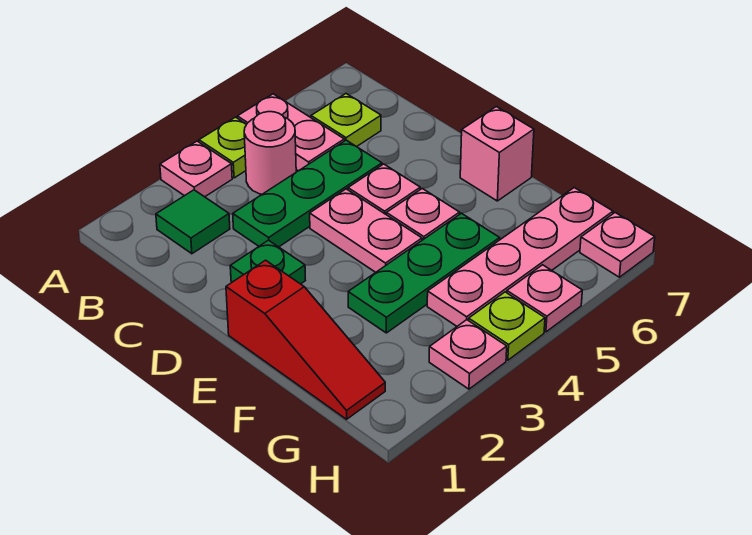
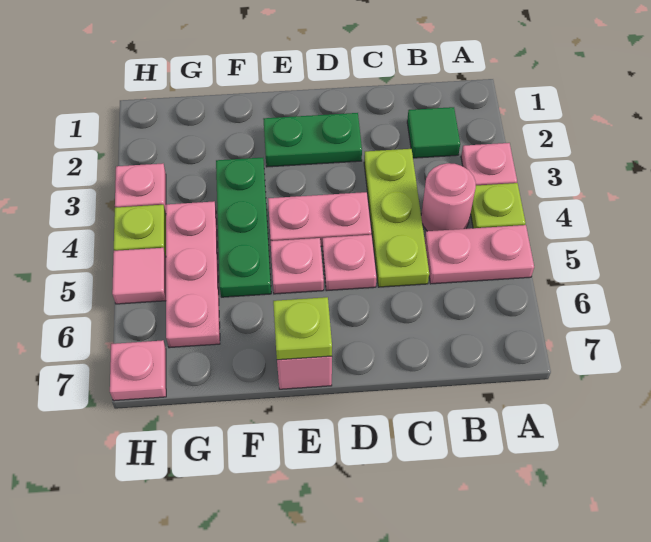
lime plate B6 level 1 -> lime plate E7 level 2
green plate C3:C5 level 1 -> lime plate C3:C5 level 1
green plate D2 level 1 -> green plate D2:E2 level 1
red slope E1:G1 level 1 top E -> none
pink plate G4:G7 level 1 -> pink plate G4:G6 level 1
pink plate H5 level 1 -> pink tile H5 level 1

